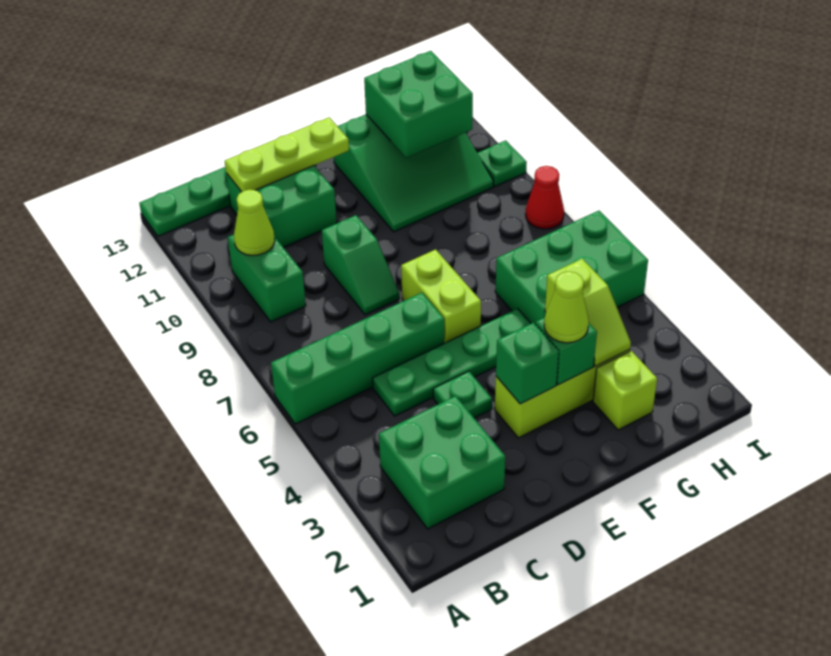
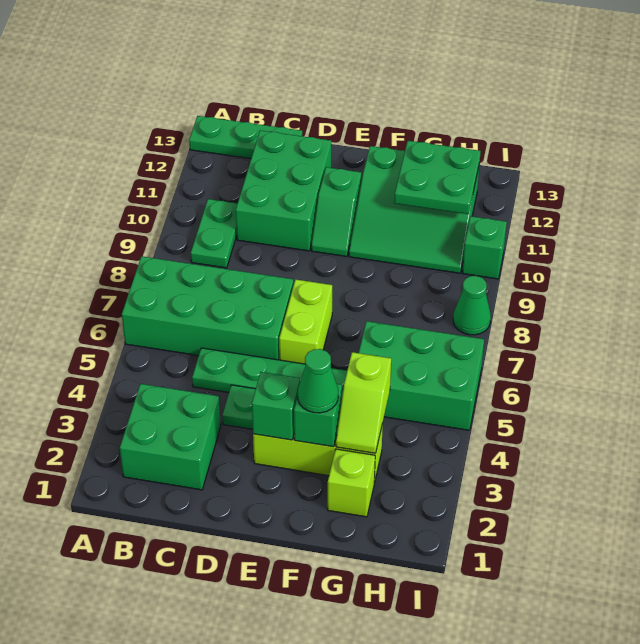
green brick A6:D6 level 1 -> green brick A6:D7 level 1
green brick B9:B10 level 1 -> green plate B9:B10 level 1
lime cone B10 level 2 -> none
green brick C11:D12 level 1 -> green brick C10:D12 level 1
lime plate C12:E12 level 2 -> none
green slope D8:D9 level 1 top 9 -> green slope E10:E11 level 1 top 11
lime cone F3 level 3 -> green cone F3 level 3
green brick G11:H12 level 2 -> green plate G11:H12 level 2
red cone I8 level 1 -> green cone I8 level 1
green plate I10 level 1 -> green brick I10 level 1

